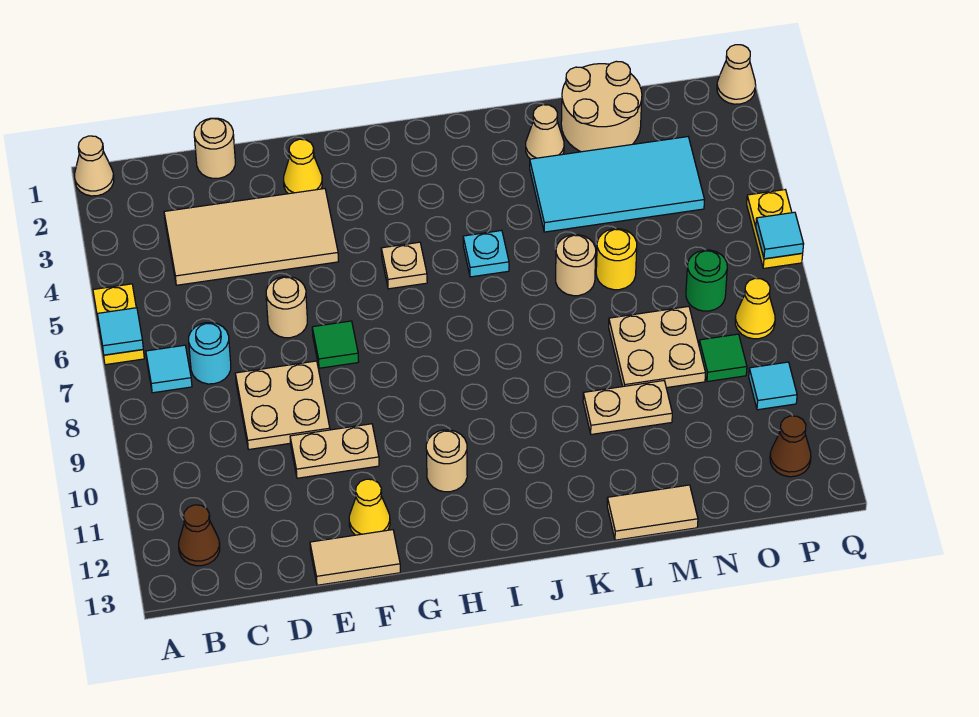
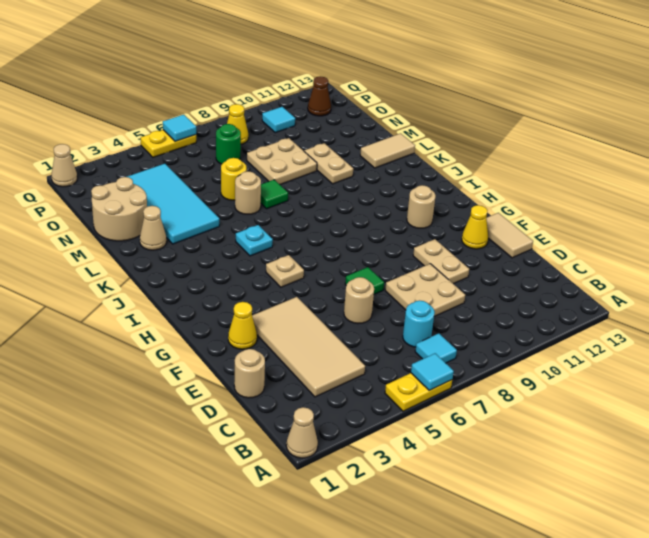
brown cone B12 level 1 -> none
tan tile L13:M13 level 1 -> tan tile L12:L13 level 1
green tile O9 level 1 -> green tile L7 level 1

